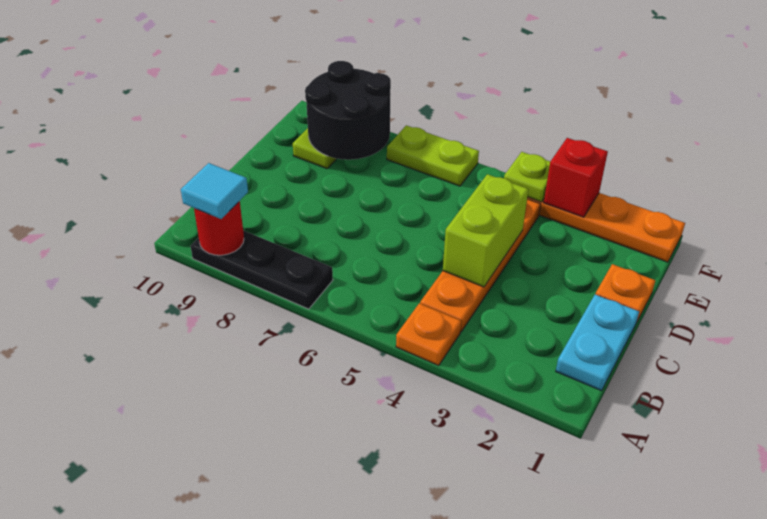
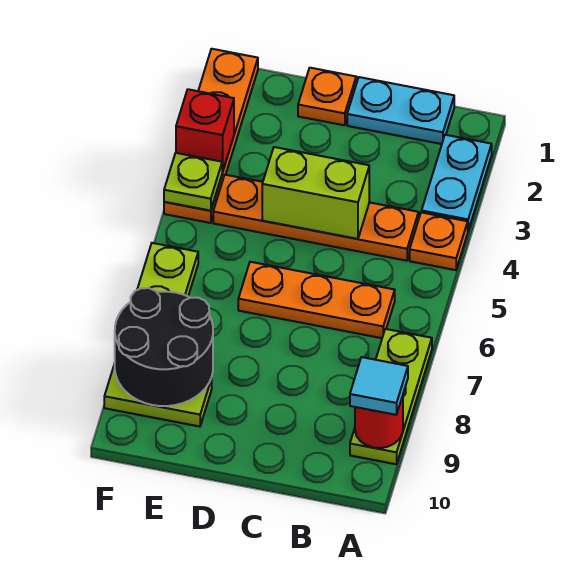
none -> cyan plate A2:A3 level 1
black plate A7:A9 level 1 -> lime plate A7:A9 level 1
none -> orange plate B6:D6 level 1

